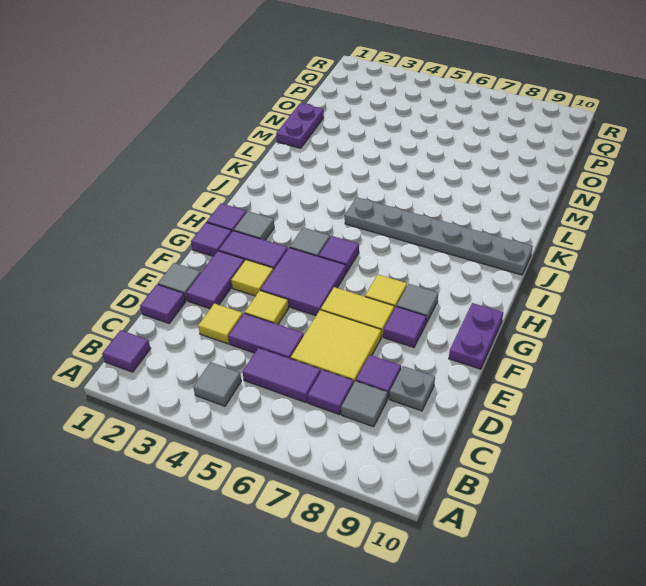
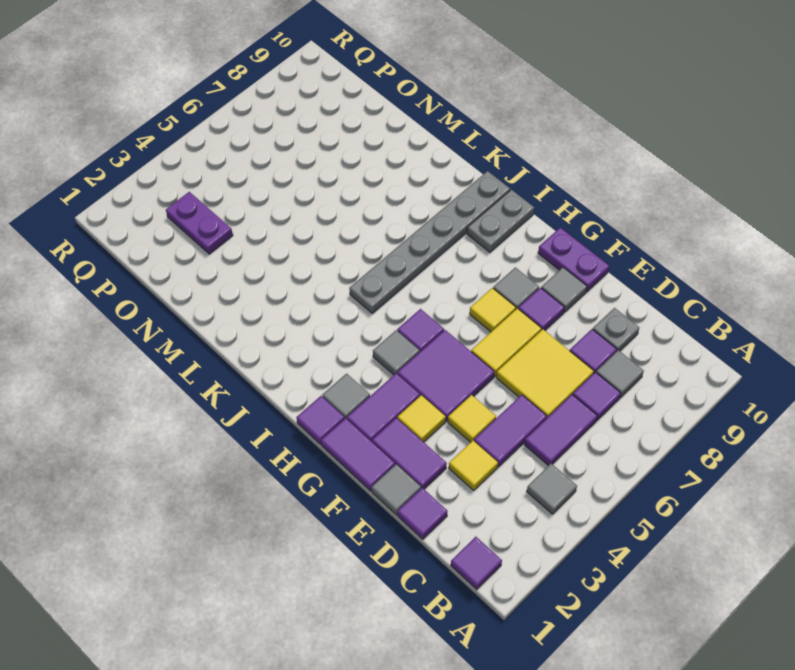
none -> grey tile F9 level 1
purple tile G1 level 1 -> purple tile F1:G1 level 1
none -> grey plate I9:I10 level 1
purple plate M1:N1 level 1 -> purple plate O3:P3 level 1

